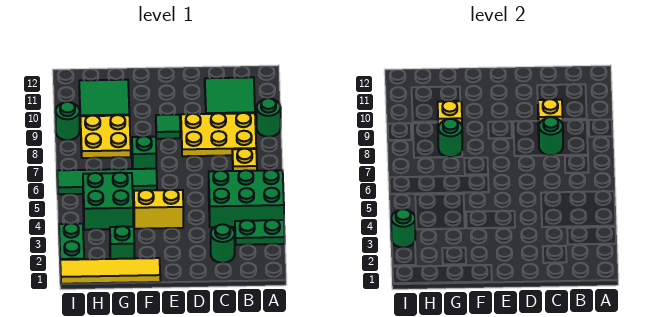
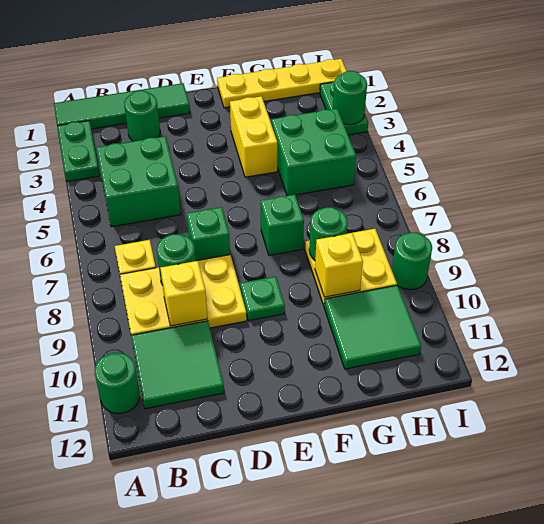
green plate A3:B3 level 1 -> green plate A2:A3 level 1
green brick A4:C5 level 1 -> green brick B4:C5 level 1
green round brick A9 level 1 -> green round brick A11 level 1
yellow brick E4:F4 level 1 -> yellow brick F3:F4 level 1
green tile E9 level 1 -> green plate E9 level 1
yellow tile F1:I1 level 1 -> yellow plate F1:I1 level 1
green tile F6:I6 level 1 -> green tile A1:D1 level 1
green brick G2 level 1 -> green brick D7 level 1

